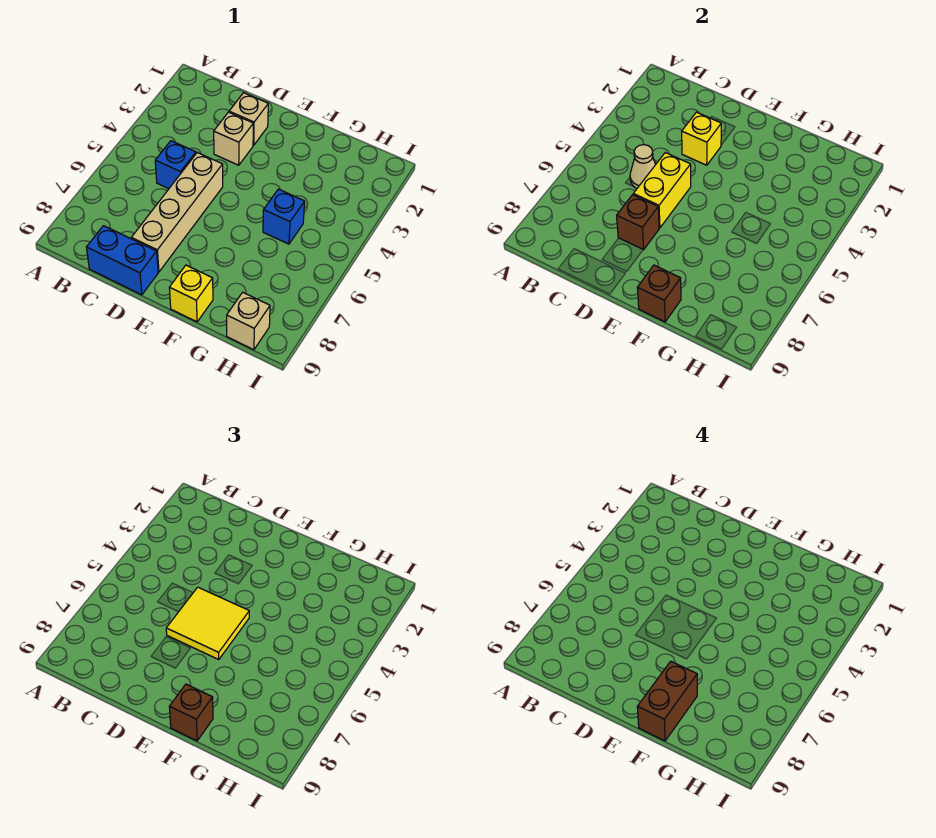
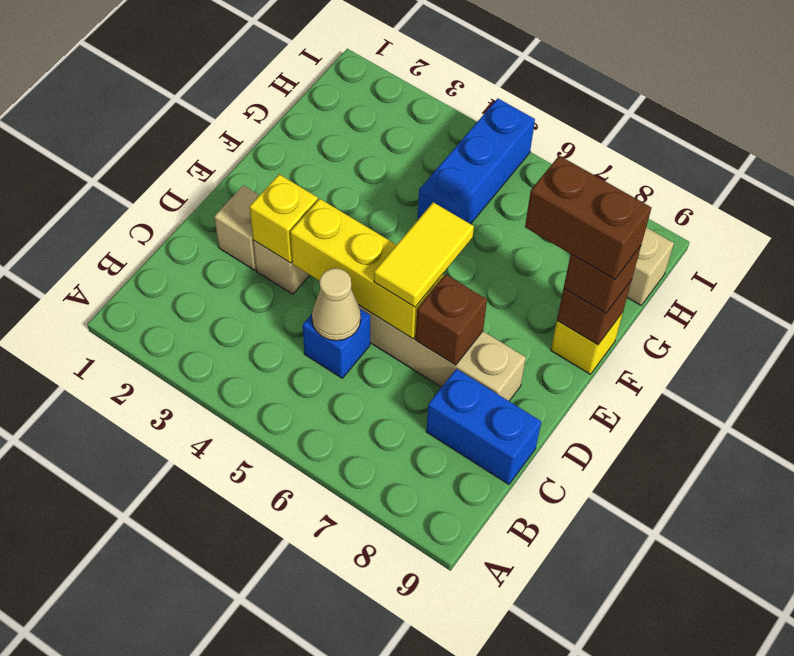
blue brick C9:D9 level 1 -> blue brick C8:C9 level 1
yellow brick D5:D6 level 2 -> yellow brick D4:D6 level 2
yellow tile D5:E6 level 3 -> yellow tile D6:E6 level 3
blue brick G5 level 1 -> blue brick G5:I5 level 1

